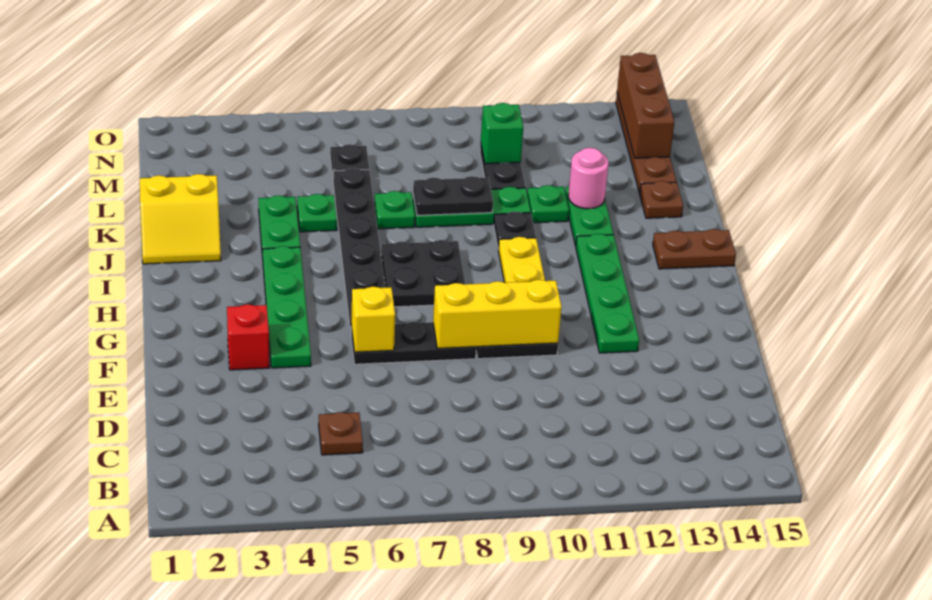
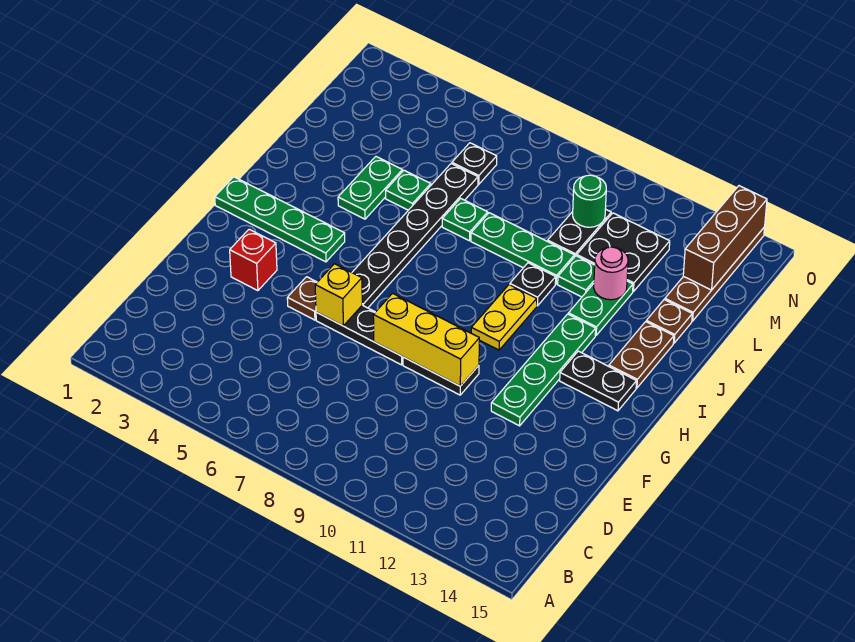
brown plate C5 level 1 -> brown plate F5 level 1
green plate F4:I4 level 1 -> green plate H1:H4 level 1
black plate H7:I8 level 1 -> black plate L11:M12 level 1
brown plate I14:I15 level 1 -> brown plate I14:J14 level 1
yellow slope J1:K2 level 1 top K -> none
black plate K8:K9 level 2 -> black plate H13:H14 level 1
green brick M10 level 2 -> green round brick M10 level 2

